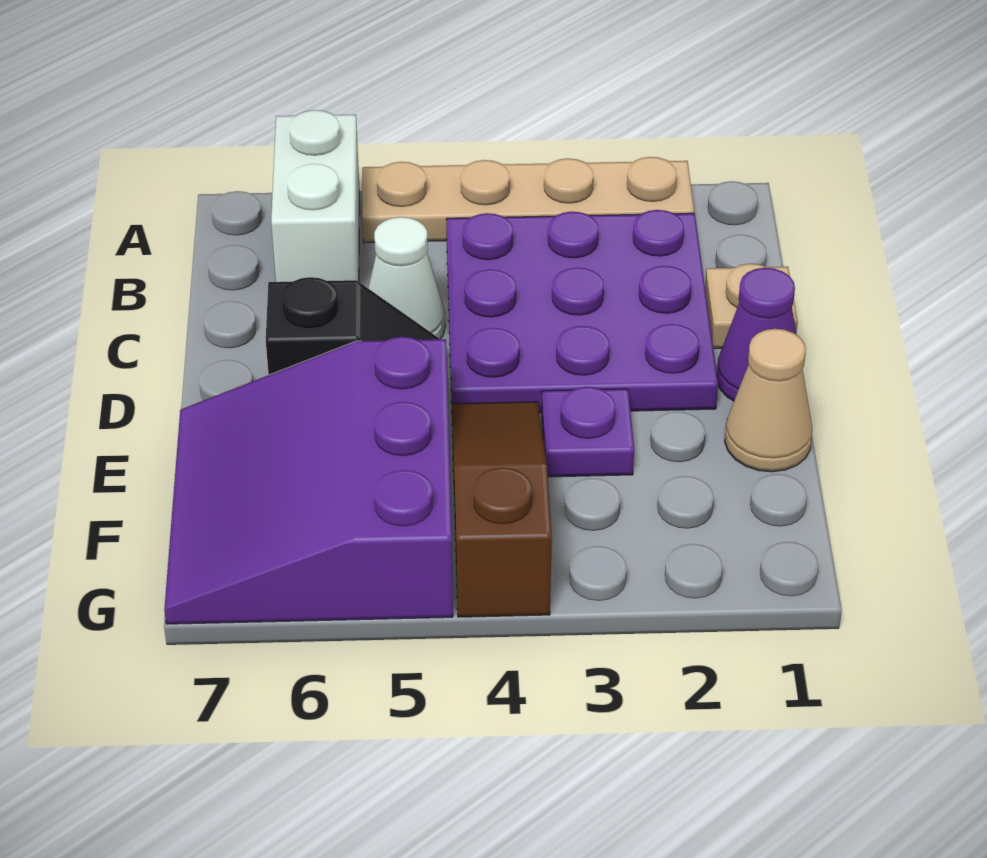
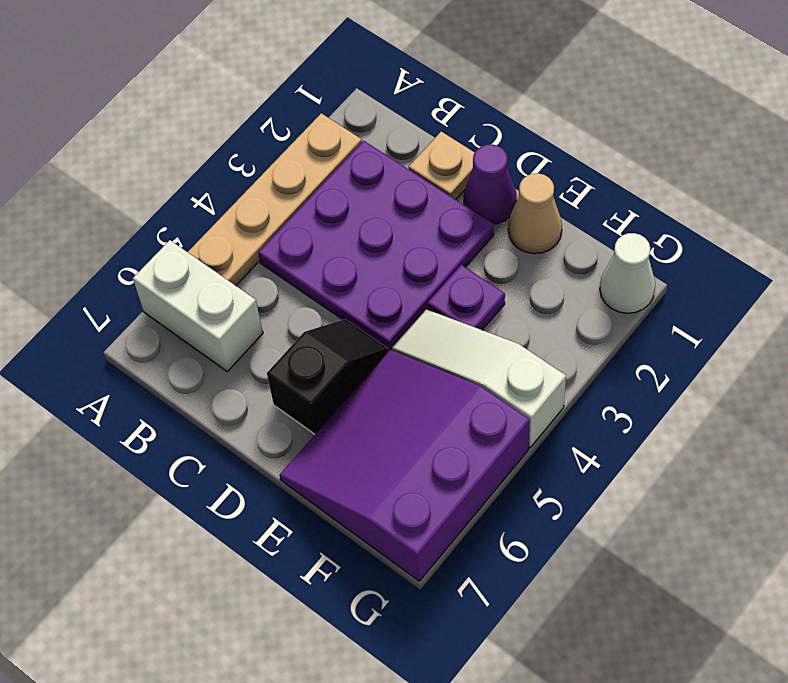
white cone C5 level 1 -> white cone G1 level 1
brown slope E4:G4 level 1 top G -> white slope E4:G4 level 1 top G
purple slope E5:G7 level 1 top 5 -> purple slope E5:G7 level 1 top G

